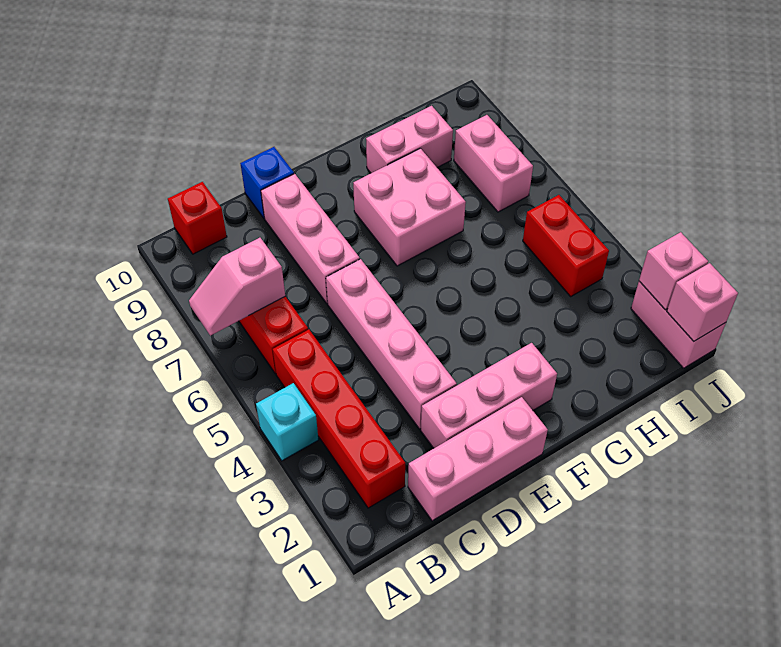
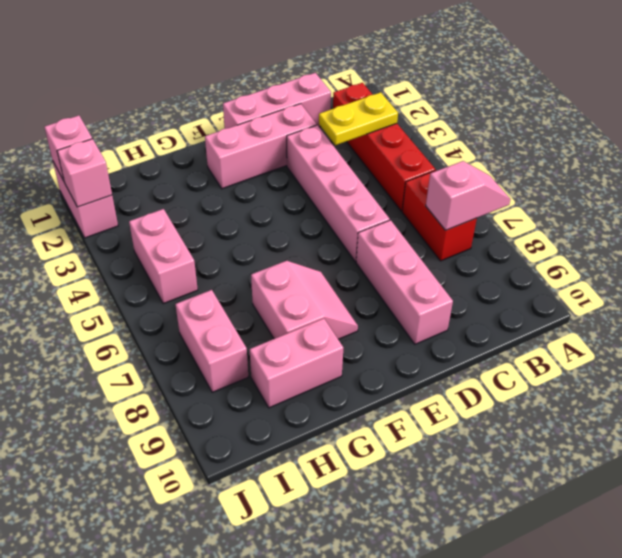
cyan brick A4 level 1 -> none
none -> yellow plate B3:C3 level 2
red brick B10 level 1 -> none
blue brick D10 level 1 -> none
pink brick F7:G8 level 1 -> pink slope F7:G8 level 1 top G
red brick I4:I5 level 1 -> pink brick I4:I5 level 1

